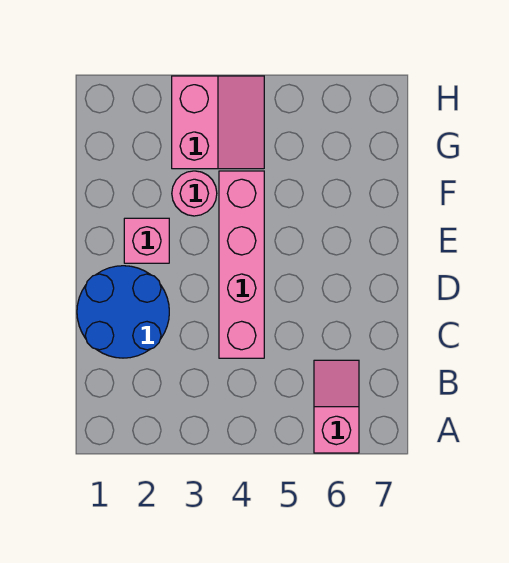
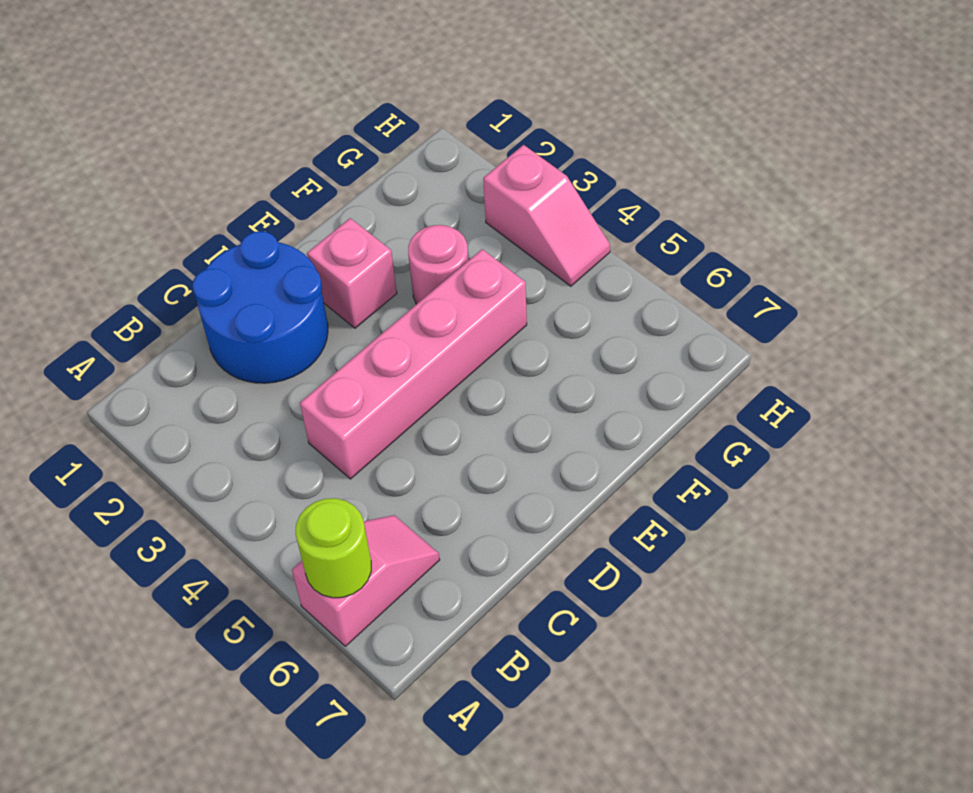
none -> lime round brick A6 level 2
pink slope G3:H4 level 1 top 3 -> pink slope H3:H4 level 1 top 3

